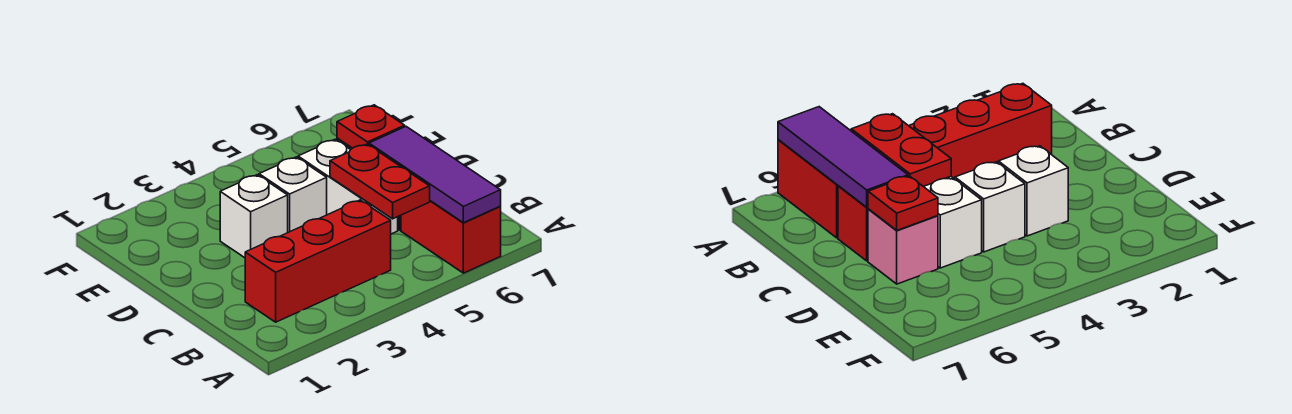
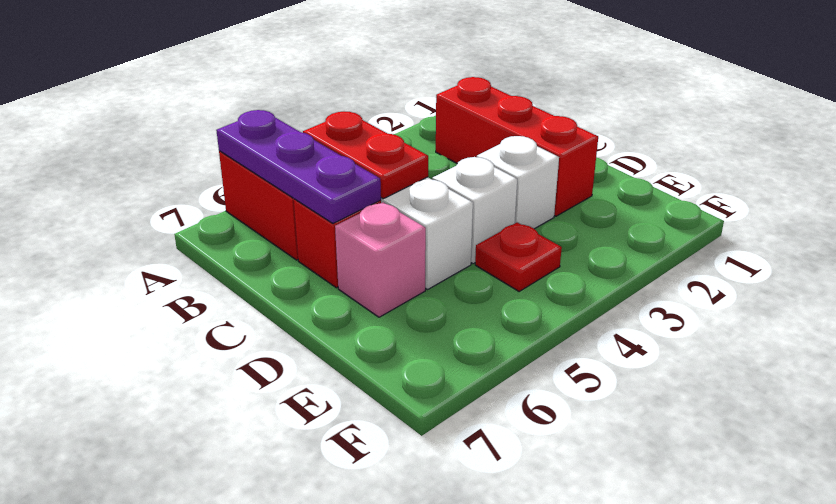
purple tile A6:C6 level 2 -> purple plate A6:C6 level 2
red brick B2:B4 level 1 -> red brick B2:D2 level 1
red plate D6 level 2 -> red plate E4 level 1

